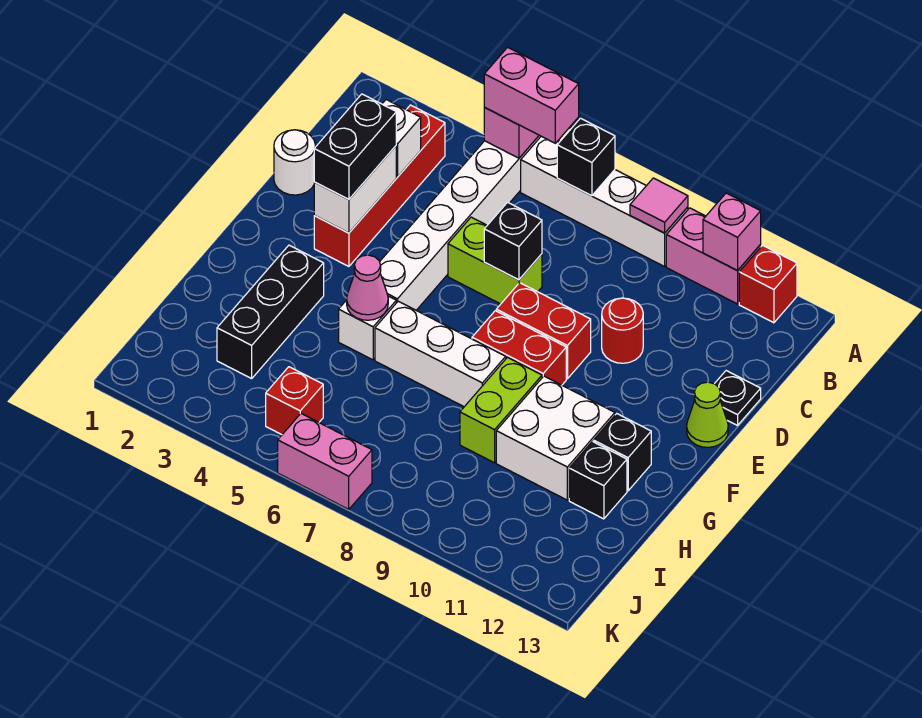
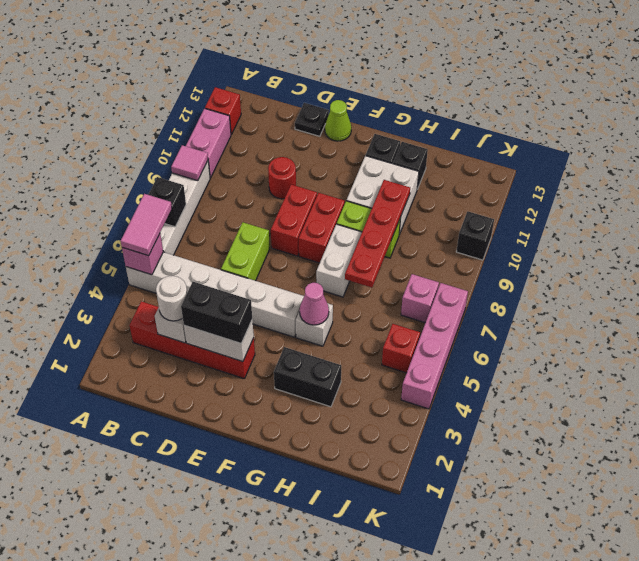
pink brick A5:A6 level 3 -> pink tile A5:A6 level 3
pink brick A11 level 2 -> pink brick J7 level 1
white round brick D1 level 1 -> white round brick C3 level 3
black brick D7 level 2 -> black brick K10 level 1
black brick G3:I3 level 1 -> black brick G3:H3 level 1
white brick G6:G8 level 1 -> white brick G7:G8 level 1
none -> red plate H7:H10 level 2
pink brick K6:K7 level 1 -> pink brick K4:K7 level 1

